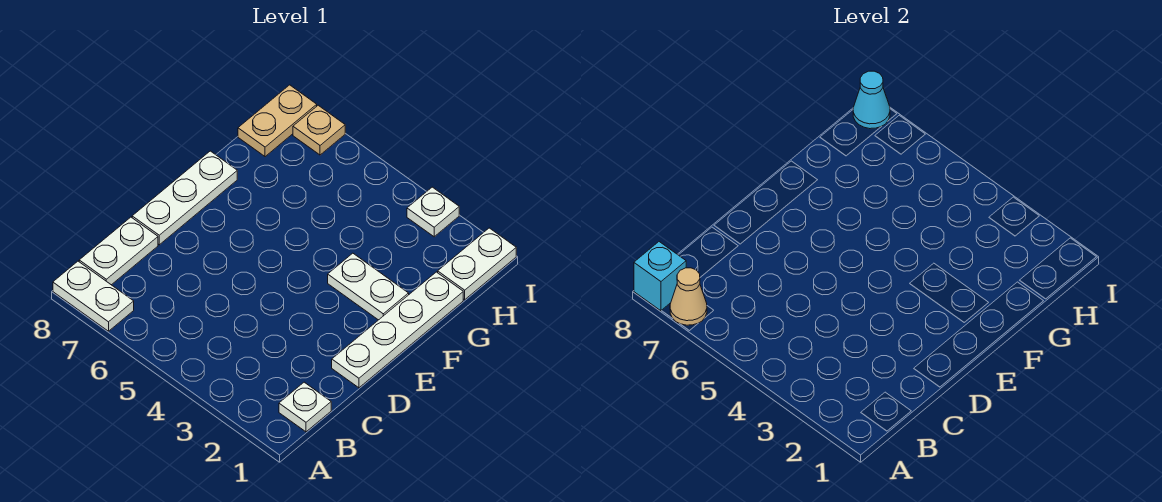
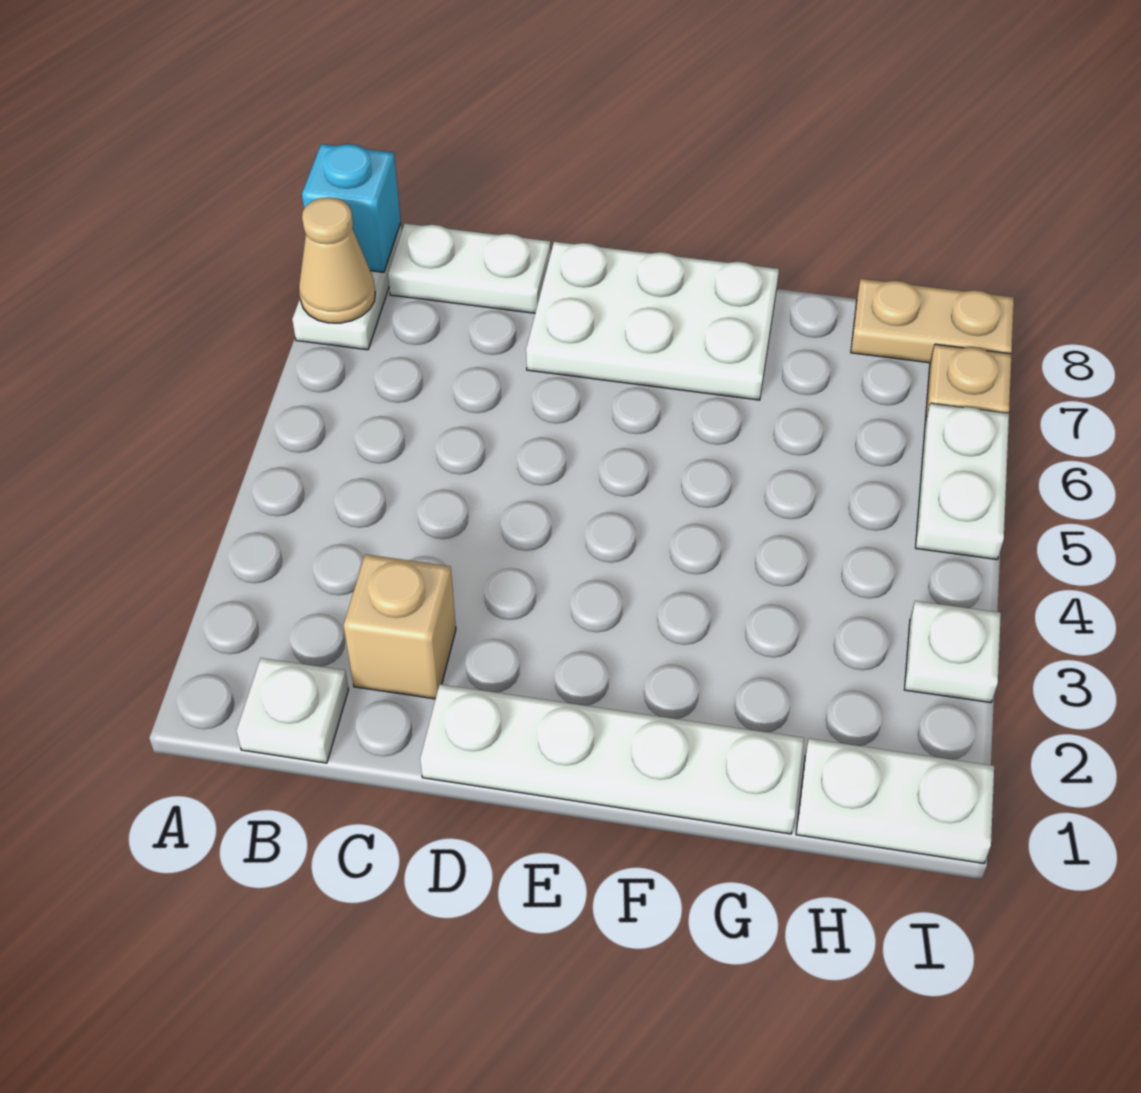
none -> tan brick C2 level 1
white plate D8:F8 level 1 -> white plate D7:F8 level 1
white plate F2:F3 level 1 -> white plate I5:I6 level 1
cyan cone I8 level 2 -> none

